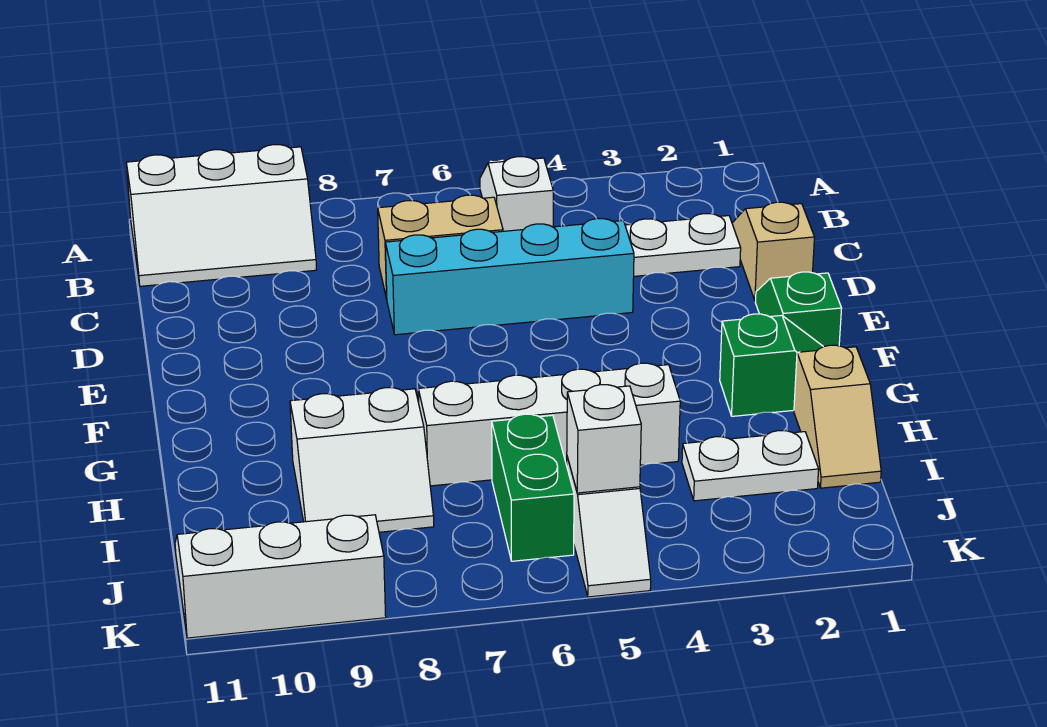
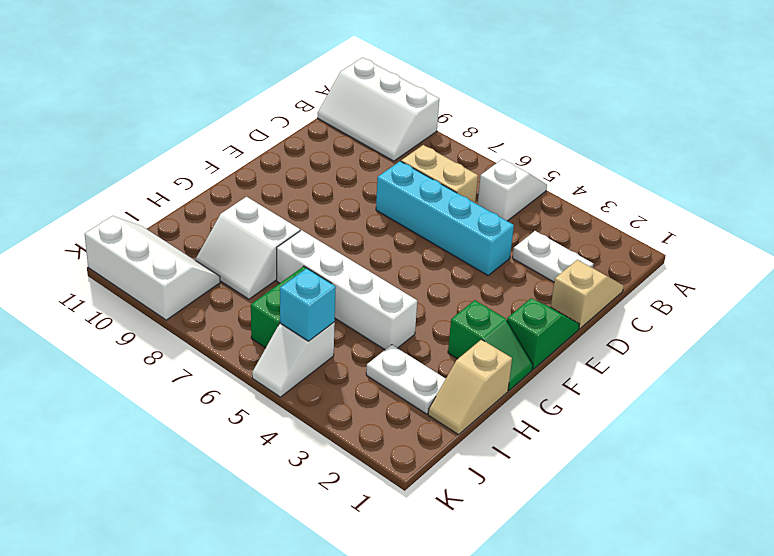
white brick J5 level 2 -> cyan brick J5 level 2

